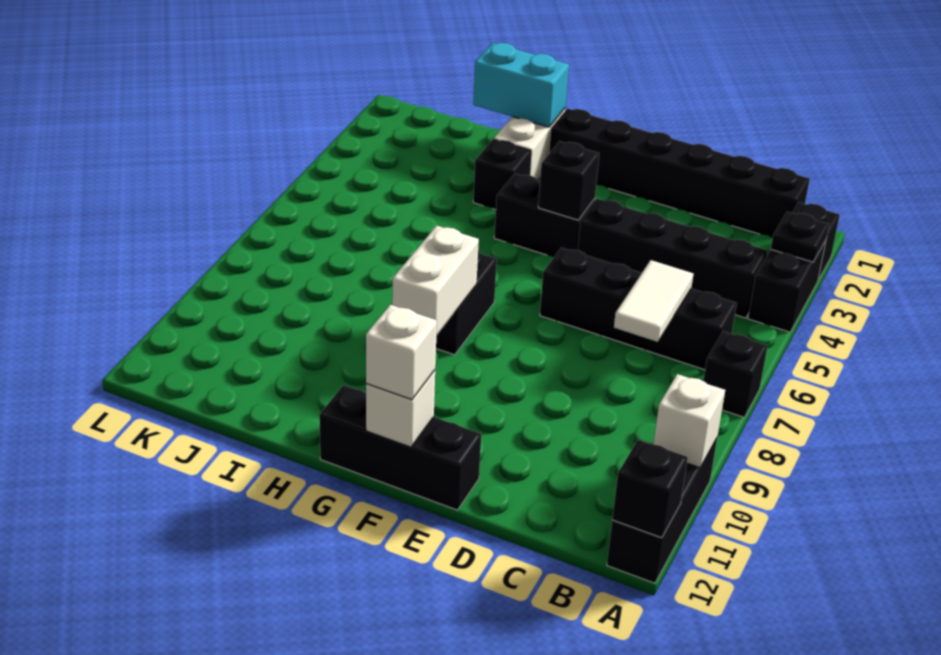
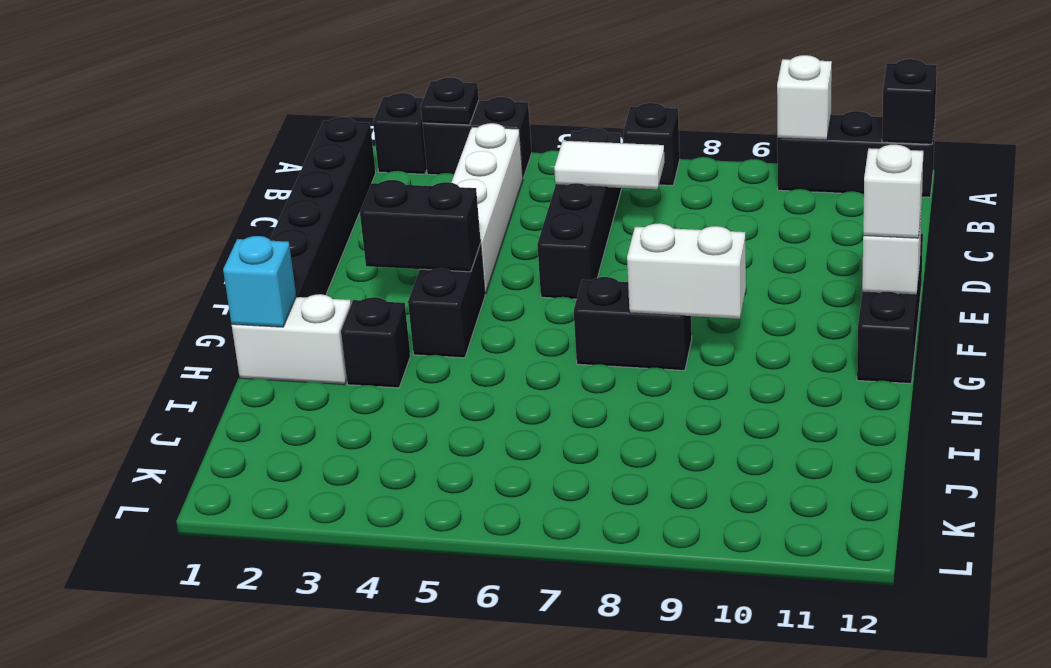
black brick B4:E4 level 1 -> white brick B4:E4 level 1
black brick F4 level 2 -> black brick F3:F4 level 2
cyan brick H1:I1 level 2 -> cyan brick H1 level 2

